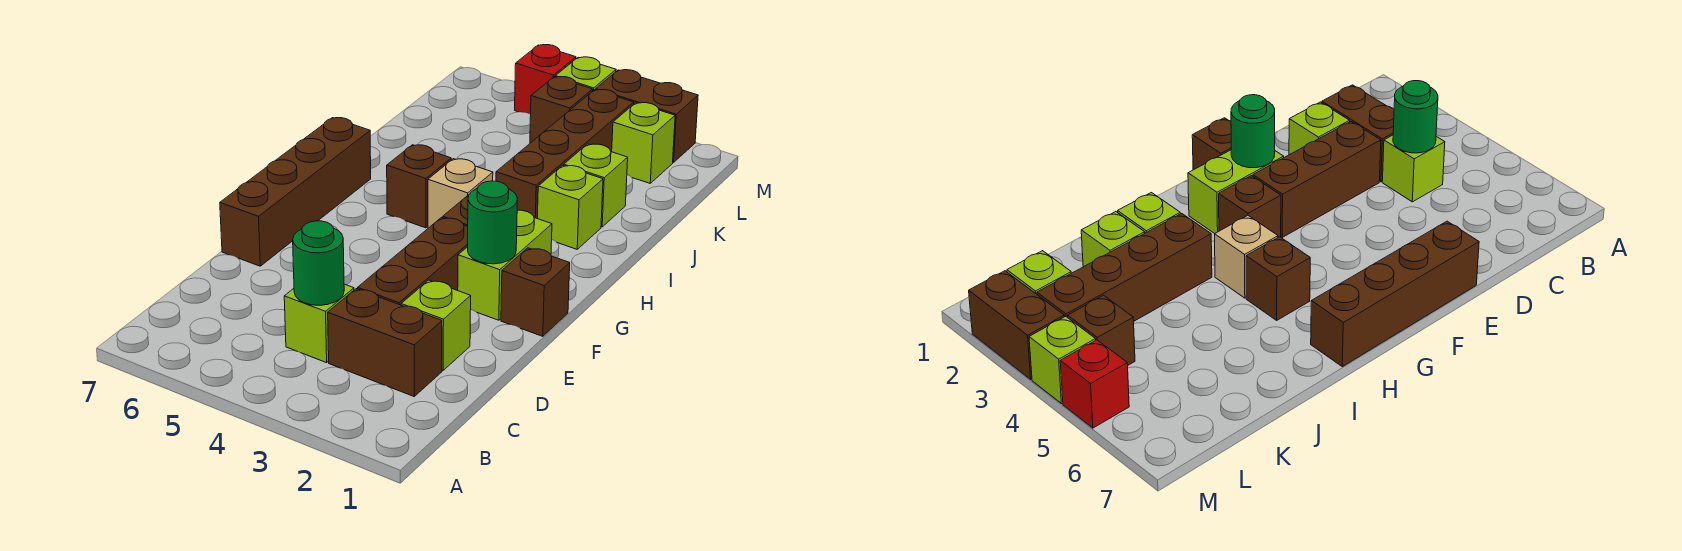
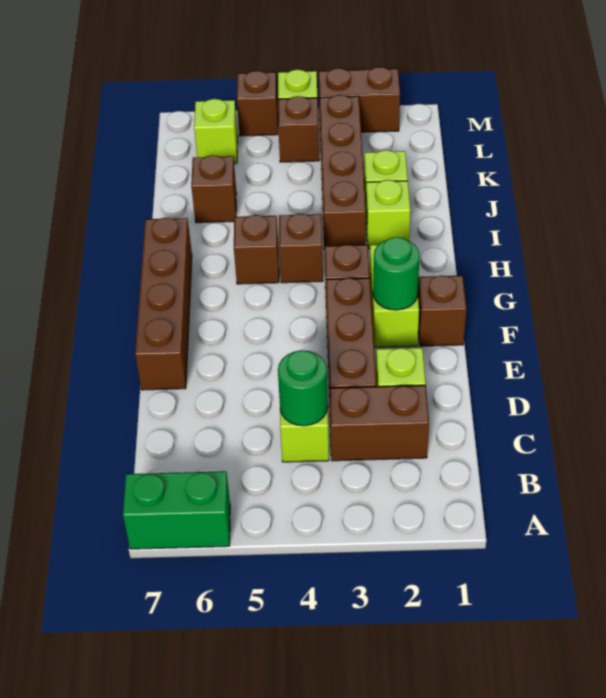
none -> green brick A6:A7 level 1
tan brick H4 level 1 -> brown brick H4 level 1
none -> brown brick J6 level 1
lime brick L2 level 1 -> lime brick L6 level 1
red brick M5 level 1 -> brown brick M5 level 1

